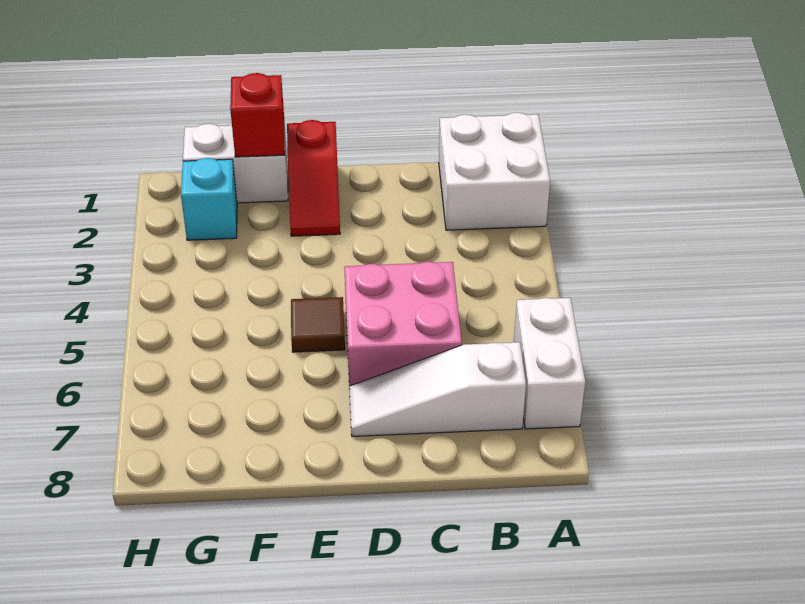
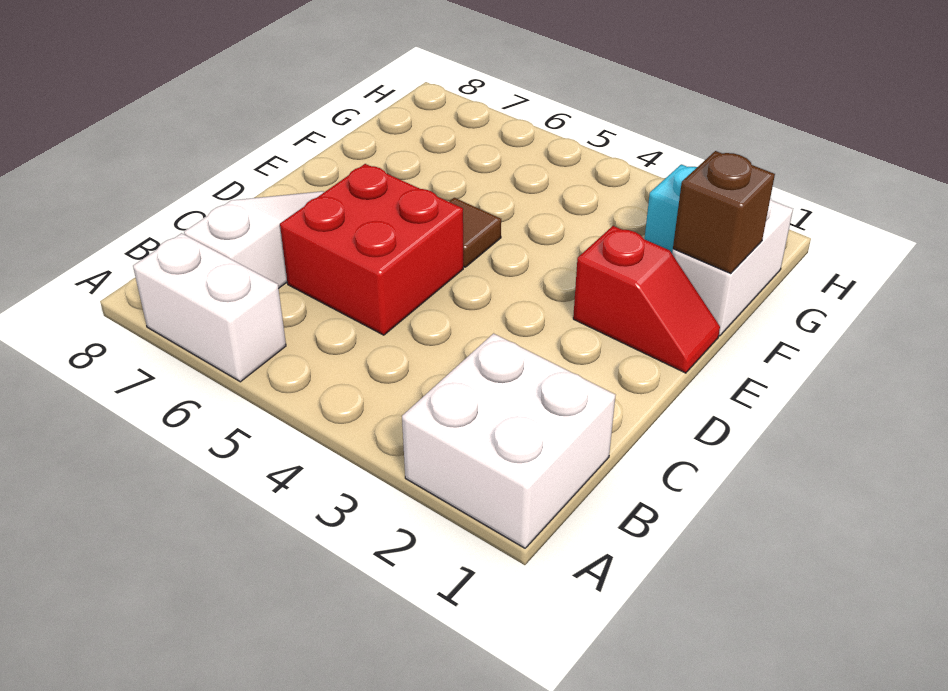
pink brick C5:D6 level 1 -> red brick C5:D6 level 1
red slope E1:E2 level 1 top 1 -> red slope E1:E2 level 1 top 2
red brick F1 level 2 -> brown brick F1 level 2

